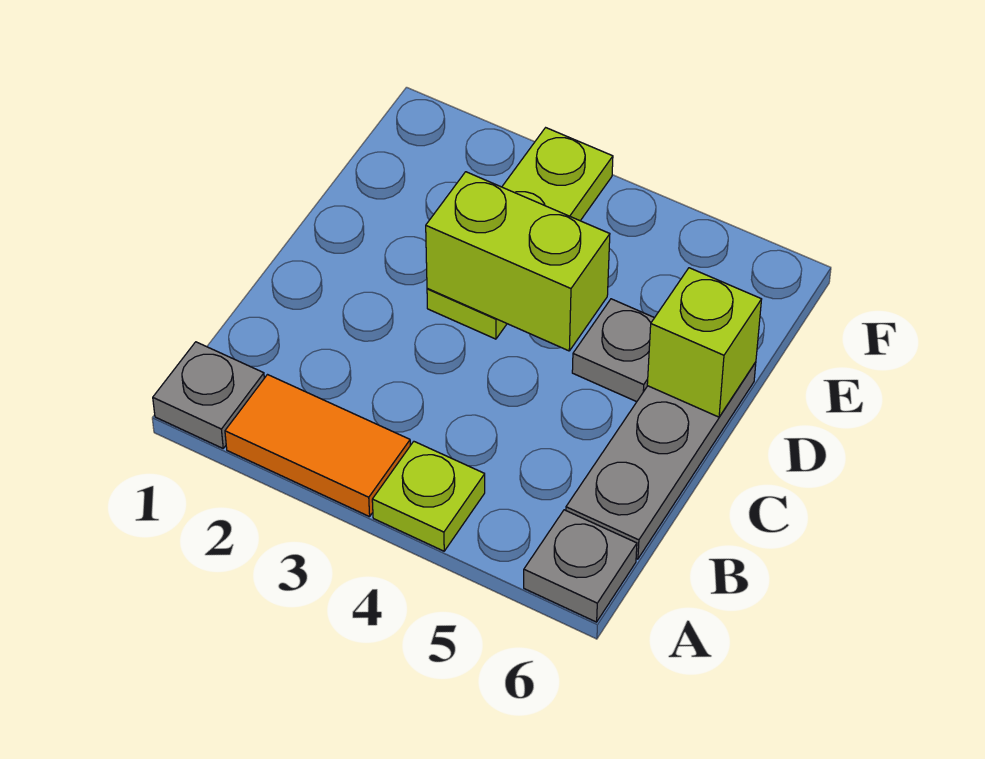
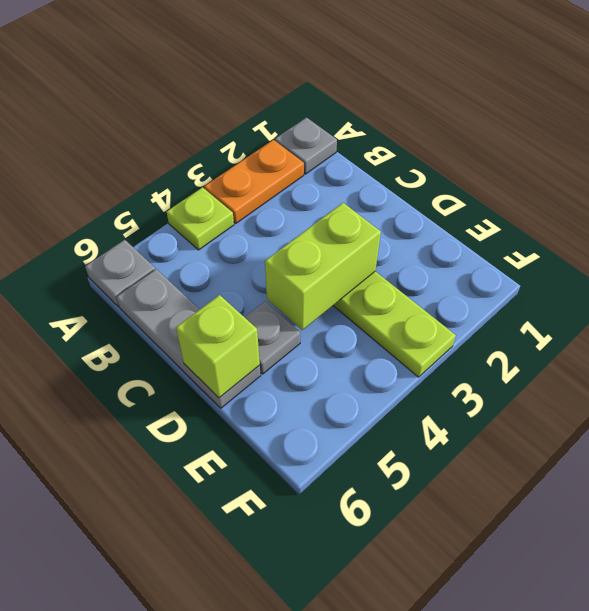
orange tile A2:A3 level 1 -> orange plate A2:A3 level 1

